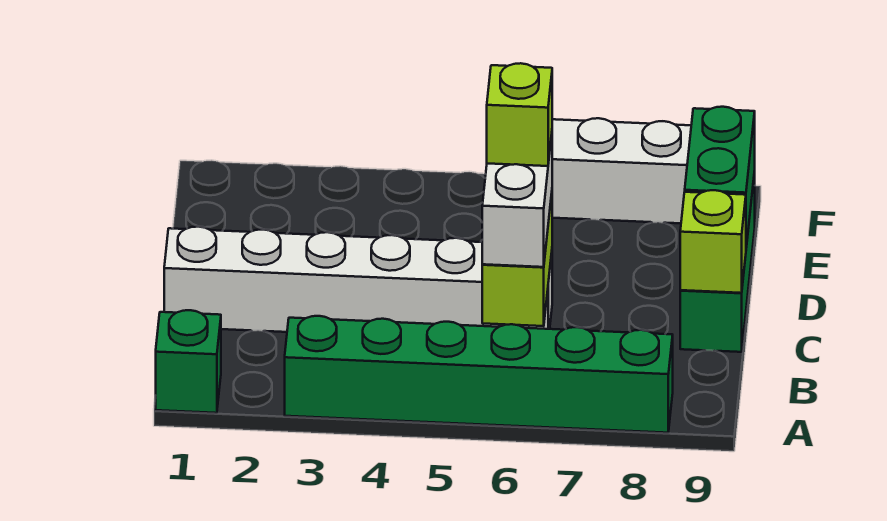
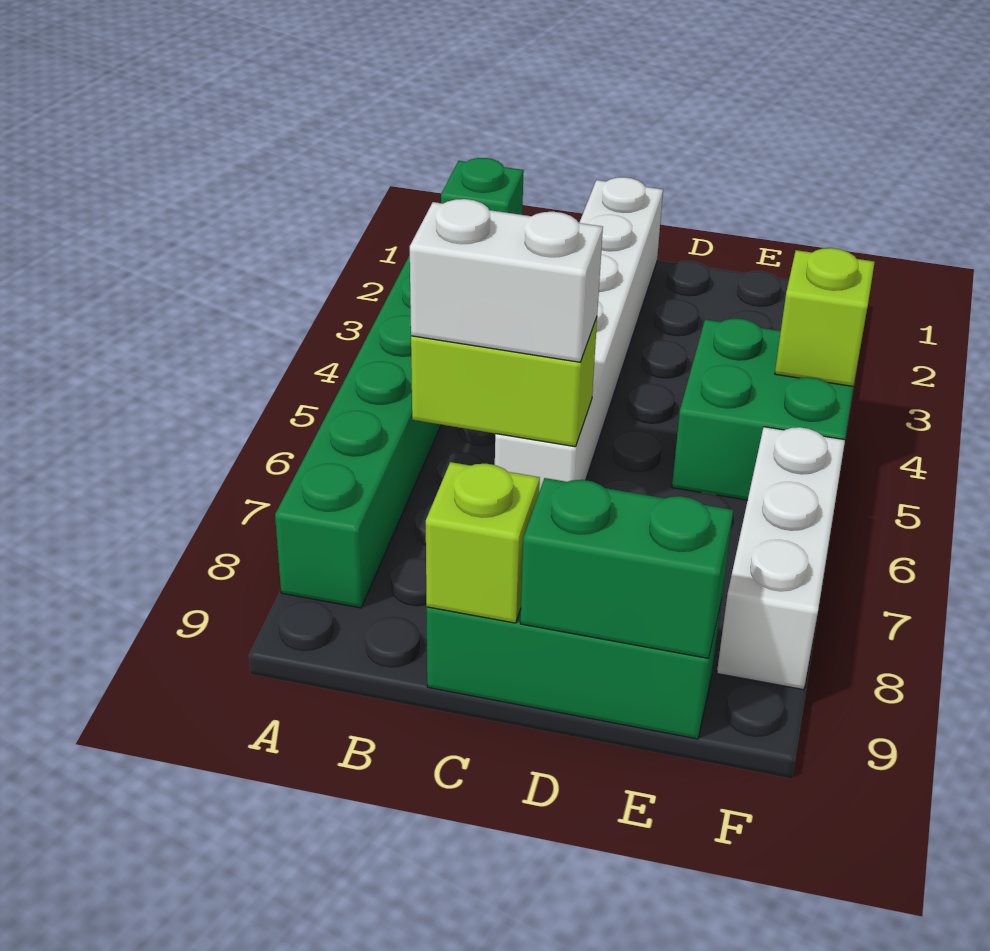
lime brick C6 level 4 -> lime brick F4 level 2
none -> green brick E4:F5 level 1

